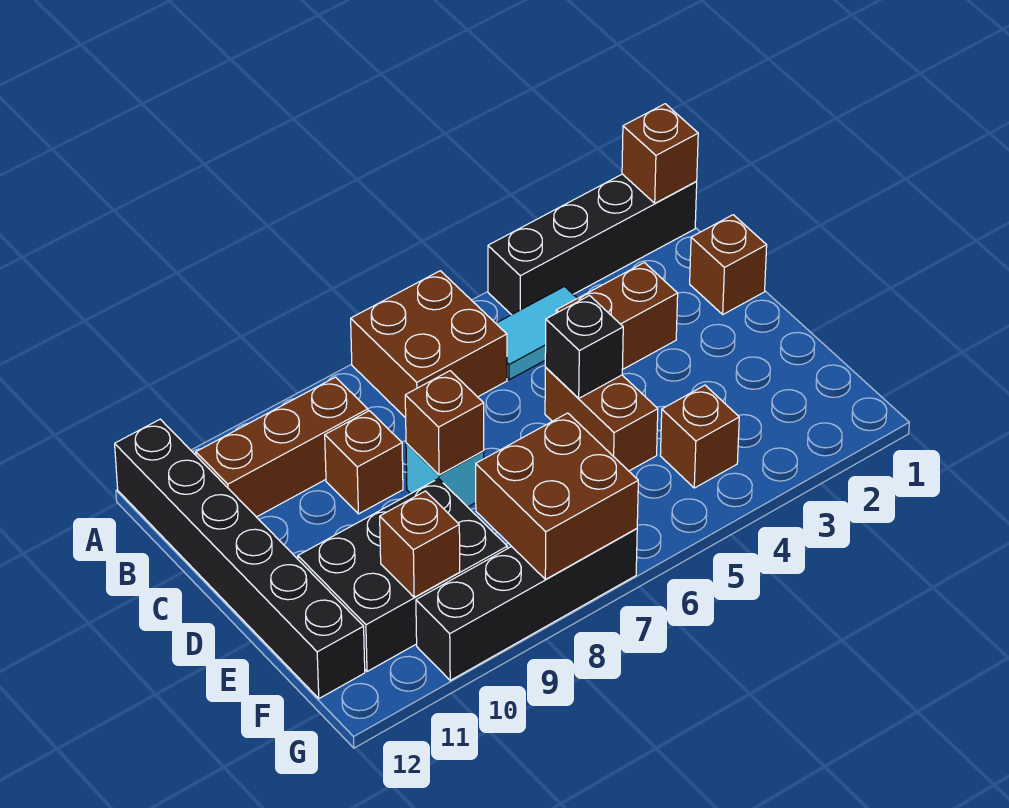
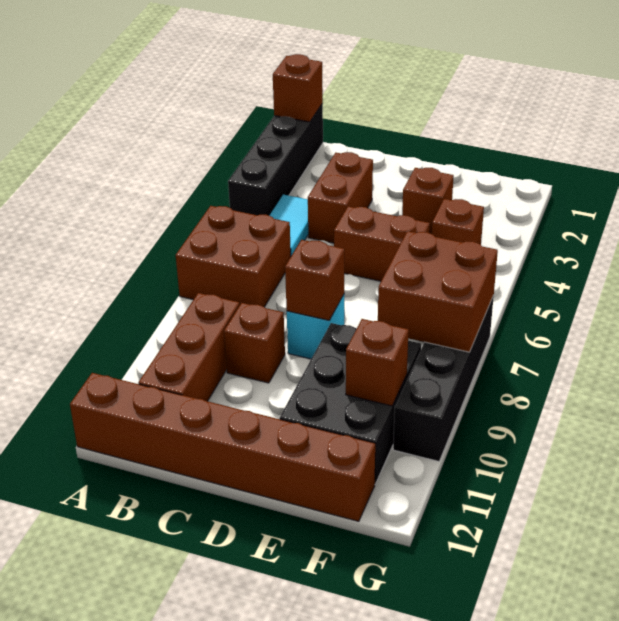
black brick A12:F12 level 1 -> brown brick A12:F12 level 1
brown brick C1 level 1 -> brown brick E3 level 1
black brick D5 level 2 -> none

